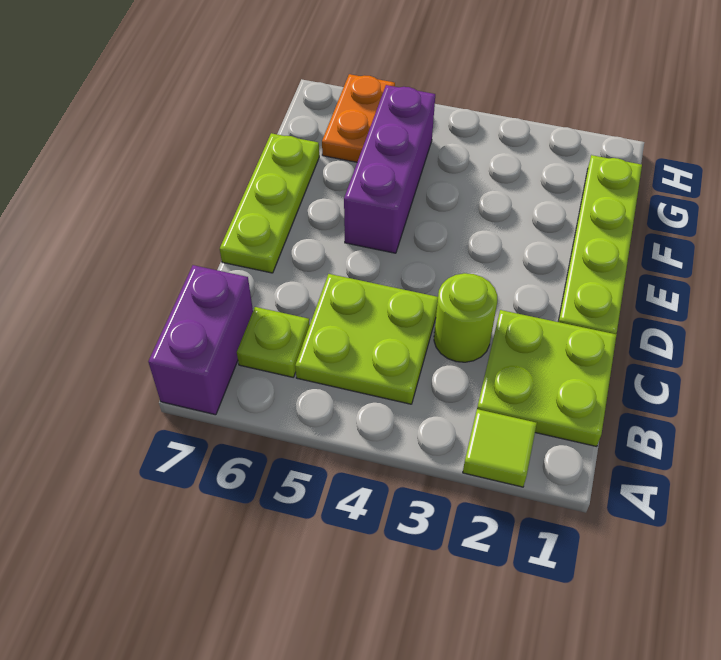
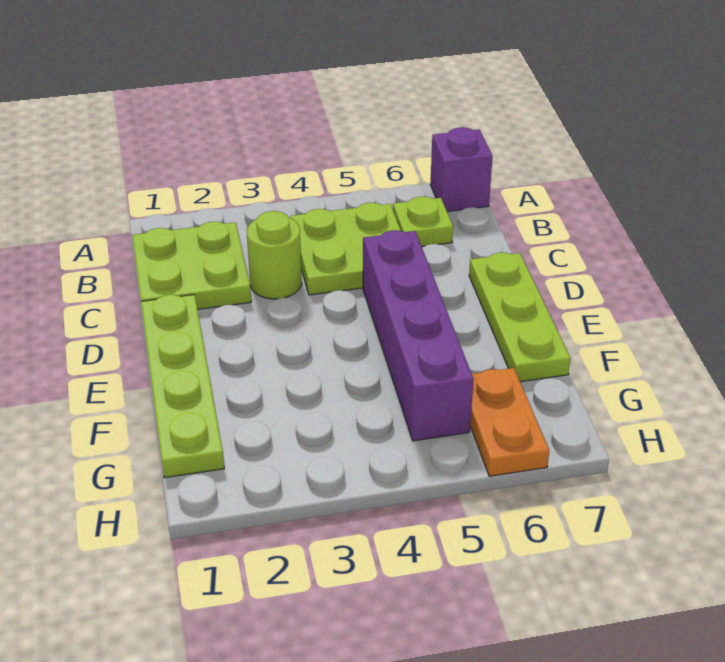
lime tile A2 level 1 -> none
purple brick A7:B7 level 1 -> purple brick A7 level 1
purple brick E5:G5 level 1 -> purple brick D5:G5 level 1

